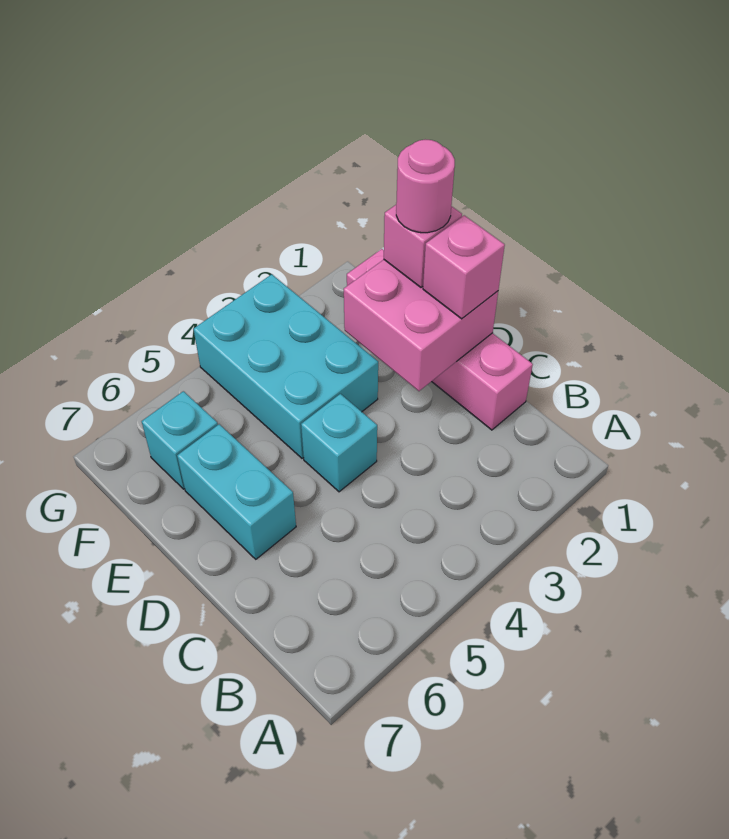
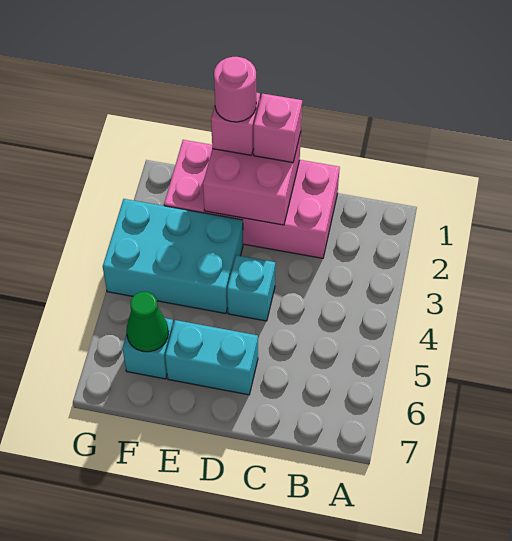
pink brick C1:F1 level 1 -> pink brick C1:F2 level 1
none -> green cone F6 level 2

